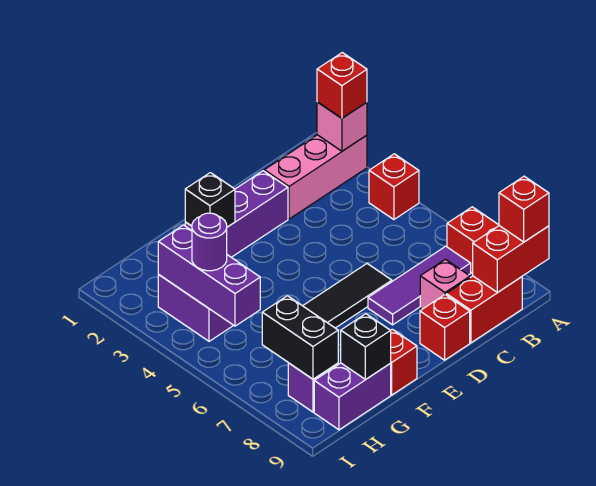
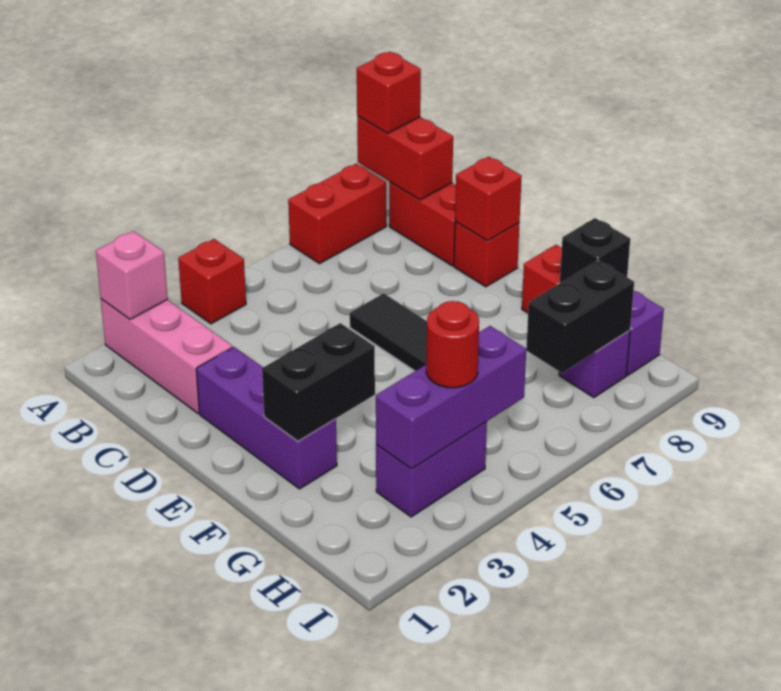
red brick A2 level 3 -> red brick D9 level 2
purple tile B7:D7 level 1 -> none
pink brick C8 level 1 -> none
black brick F2 level 2 -> black brick F2:F3 level 2
purple round brick H4 level 3 -> red round brick H4 level 3

